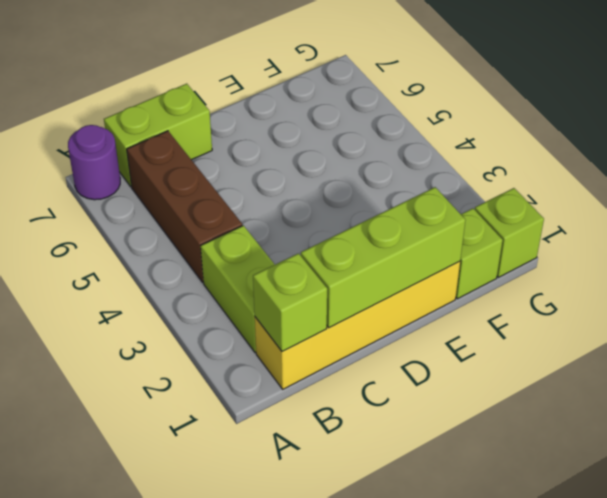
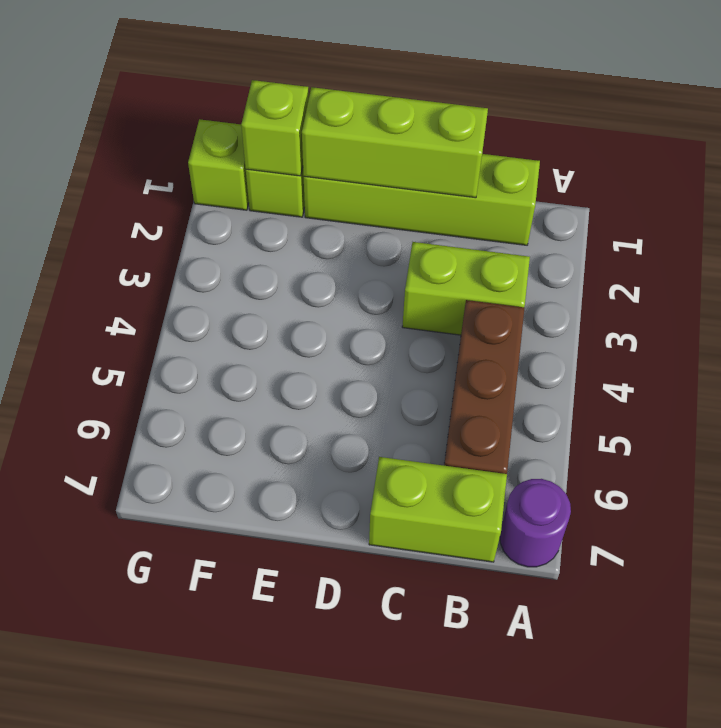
yellow brick B1:E1 level 1 -> lime brick B1:E1 level 1
lime brick B1 level 2 -> lime brick F1 level 2
lime brick B2:B3 level 1 -> lime brick B3:C3 level 1

